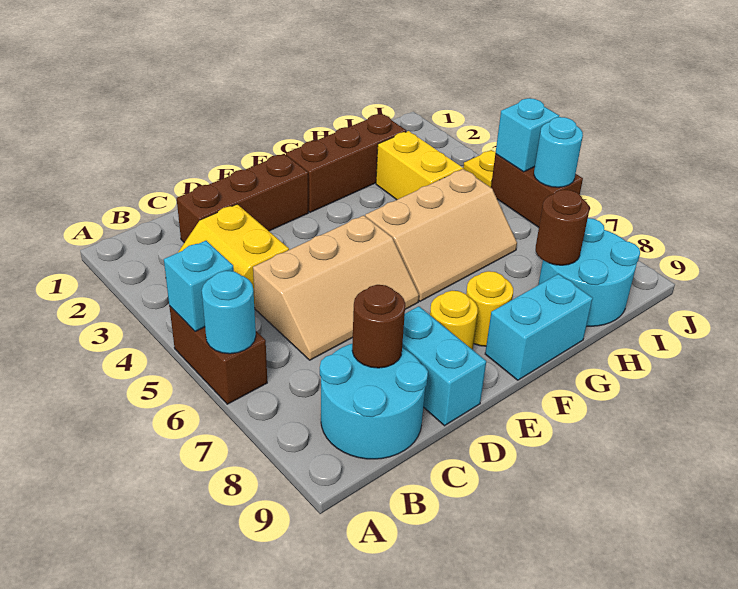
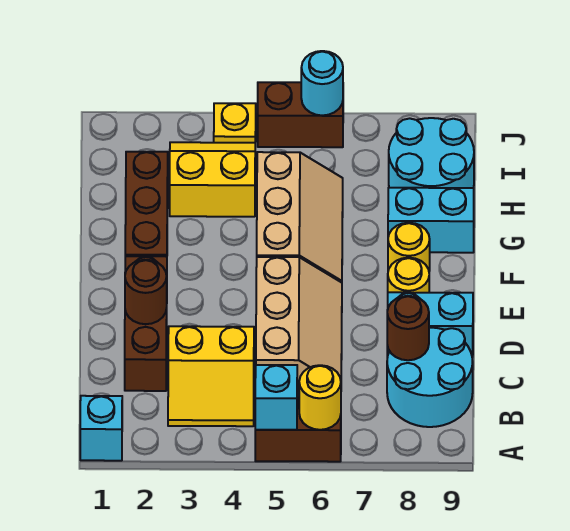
cyan round brick A6 level 2 -> yellow round brick A6 level 2
cyan brick F9:G9 level 1 -> cyan brick G8:G9 level 1
brown round brick H8 level 2 -> brown round brick D2 level 2
cyan brick J5 level 2 -> cyan brick A1 level 1

